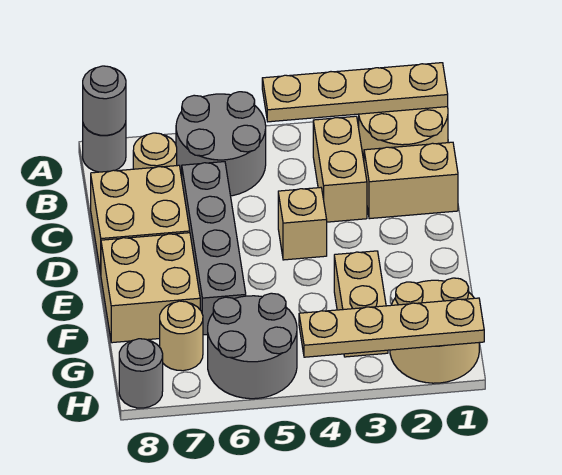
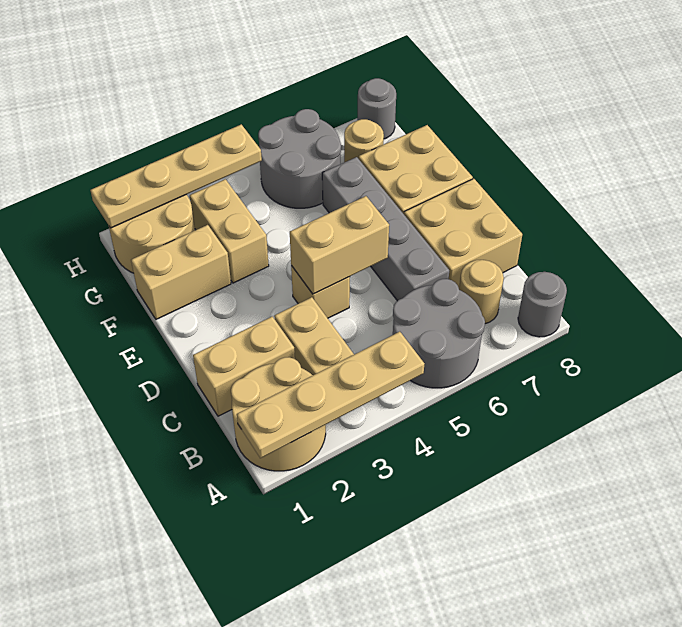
grey round brick A8 level 2 -> none
none -> tan brick D4:D5 level 2
none -> tan brick F1:F2 level 1

